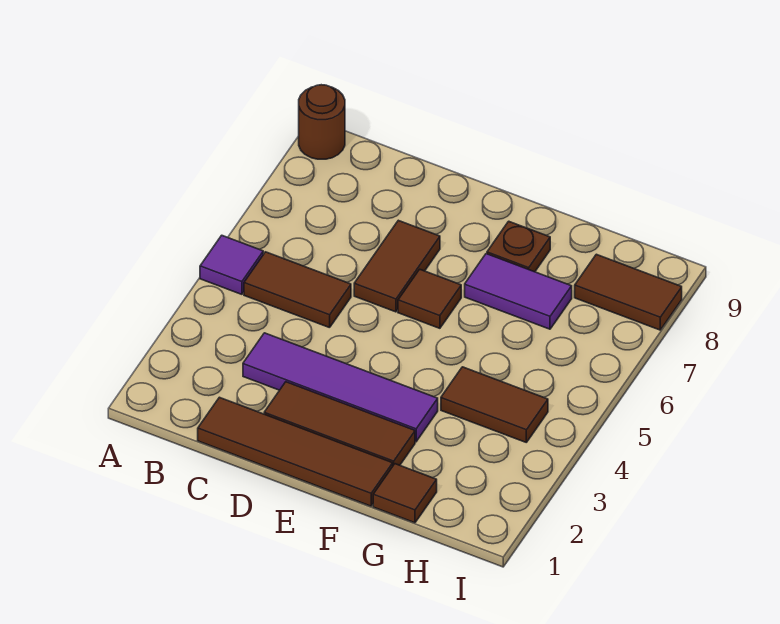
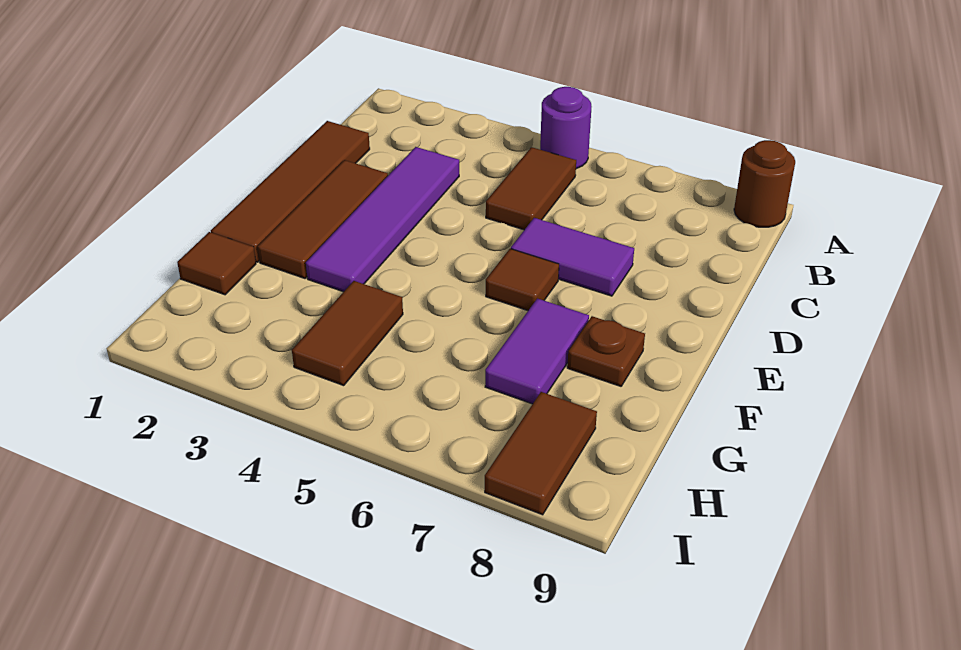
purple tile A5 level 1 -> purple round brick A5 level 1
brown tile D6:D7 level 1 -> purple tile D6:D7 level 1

